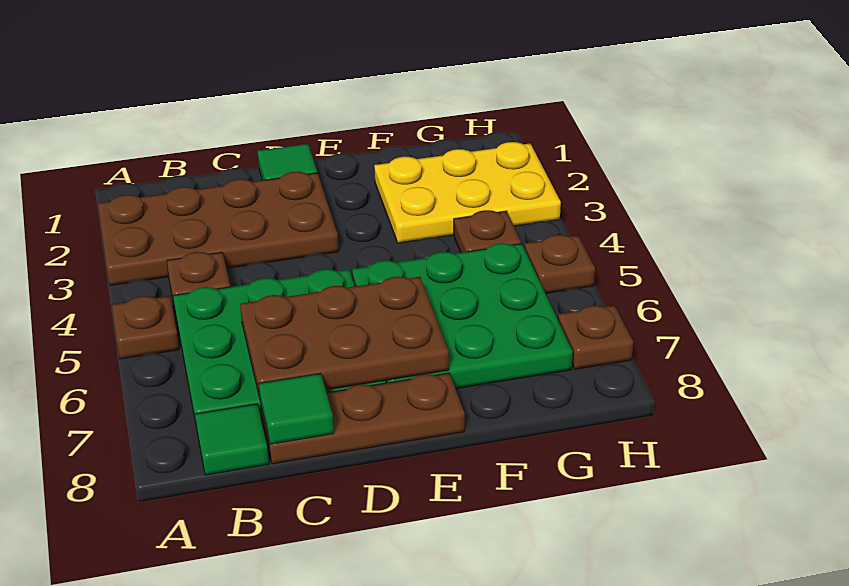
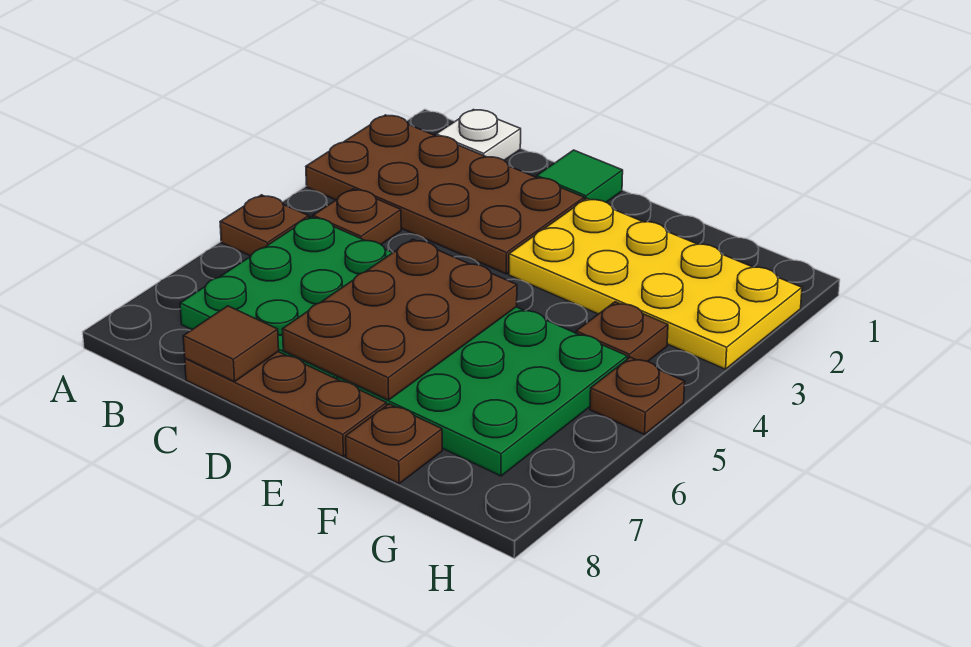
none -> white plate B1 level 1
green tile B8 level 1 -> none
brown plate C6:E7 level 2 -> brown plate D5:E7 level 2
green tile C8 level 2 -> brown tile C8 level 2
yellow plate F2:H3 level 1 -> yellow plate E2:H3 level 1
brown plate H7 level 1 -> brown plate F8 level 1

